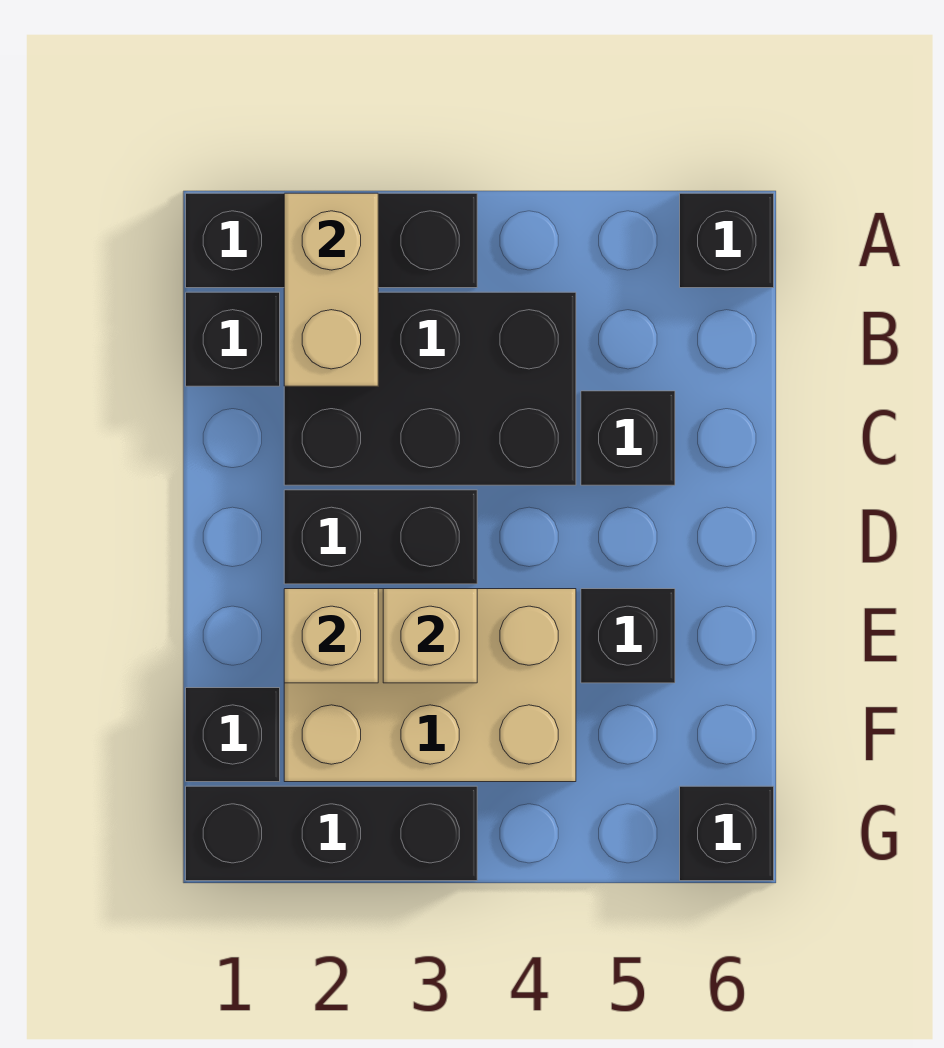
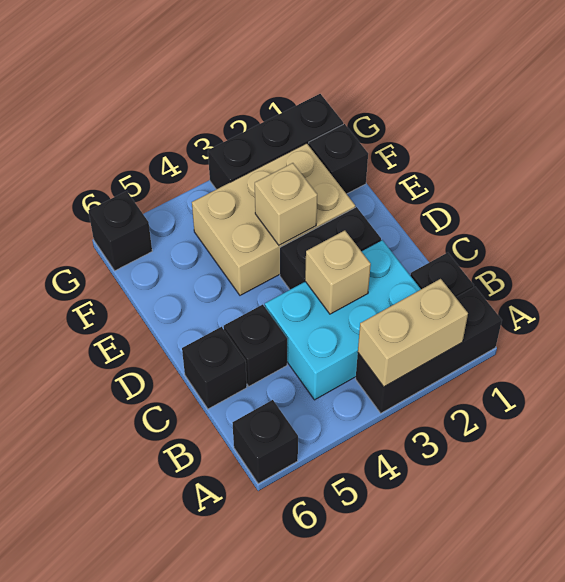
tan brick A2:B2 level 2 -> tan brick A2:A3 level 2
black brick B2:C4 level 1 -> cyan brick B2:C4 level 1
tan brick E2 level 2 -> tan brick C3 level 2
black brick E5 level 1 -> black brick C6 level 1

